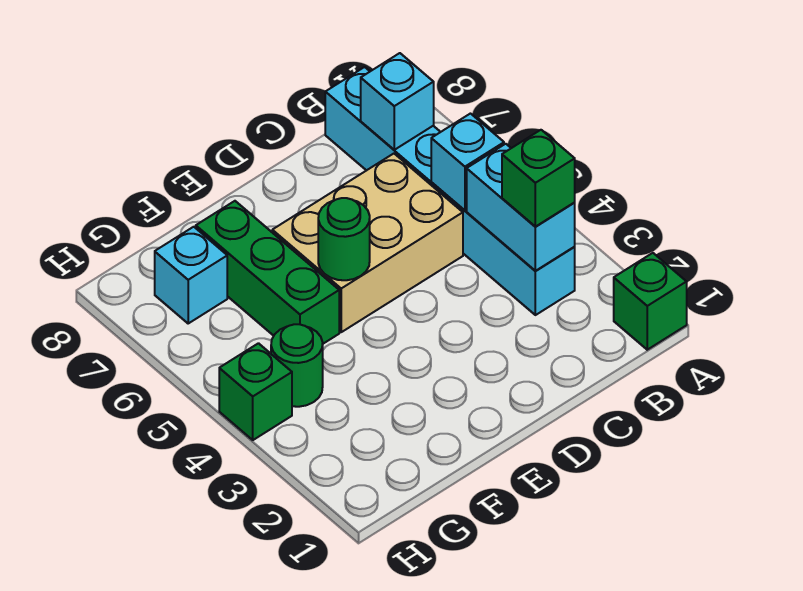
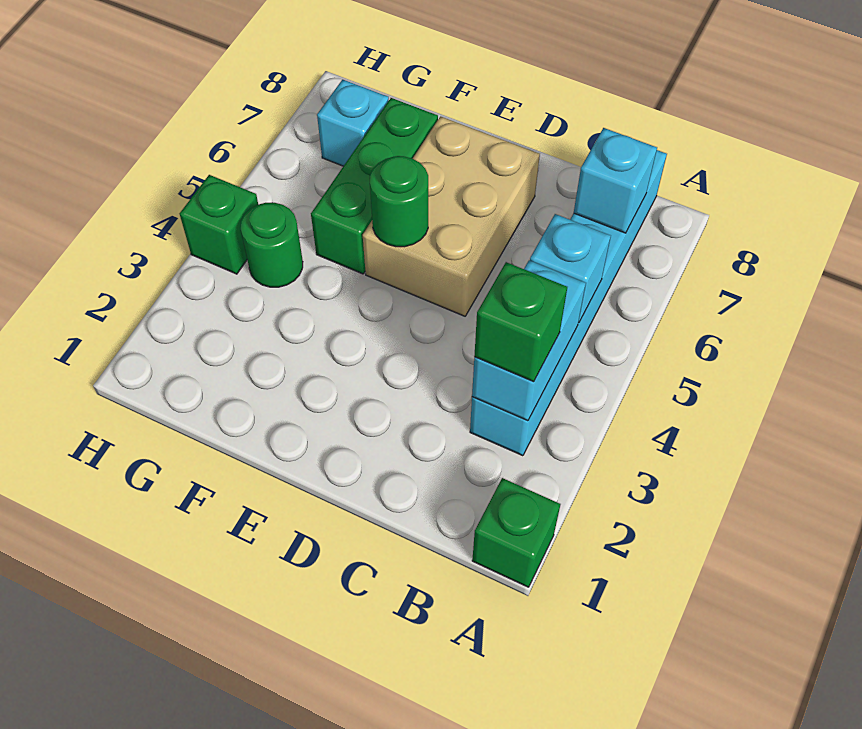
tan brick C5:E6 level 1 -> tan brick D5:E7 level 1

